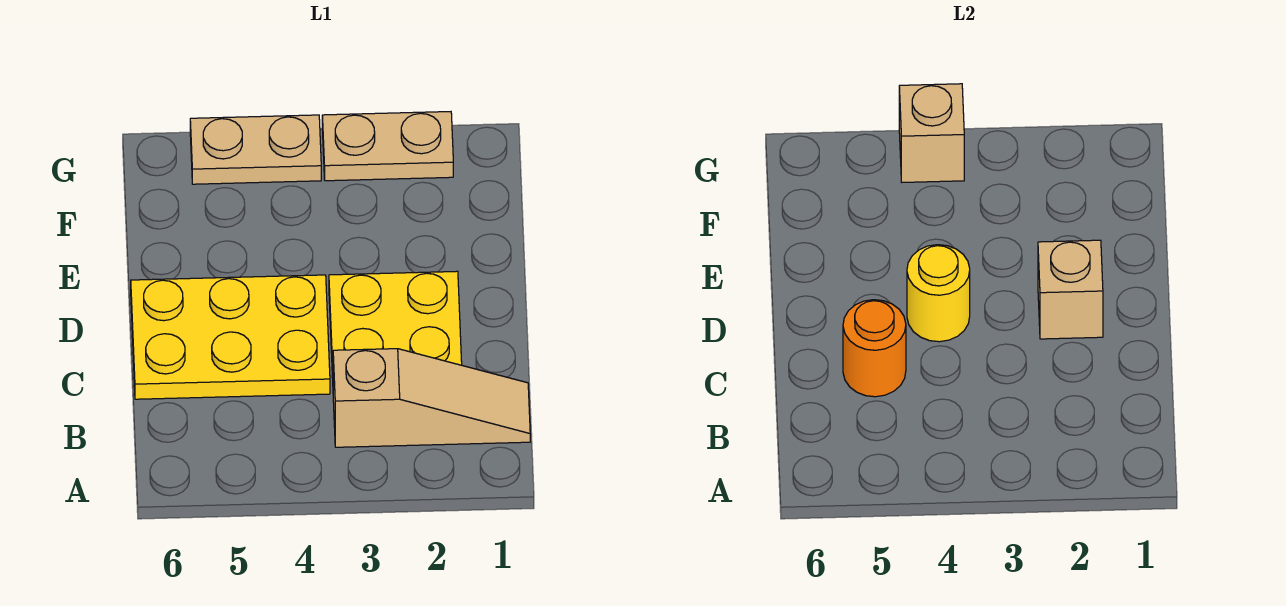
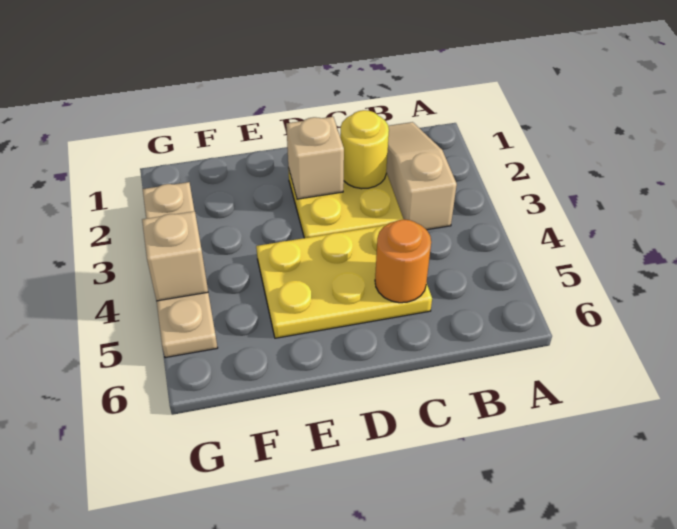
yellow plate C4:D6 level 1 -> yellow plate C4:E5 level 1
yellow round brick D4 level 2 -> yellow round brick C2 level 2

